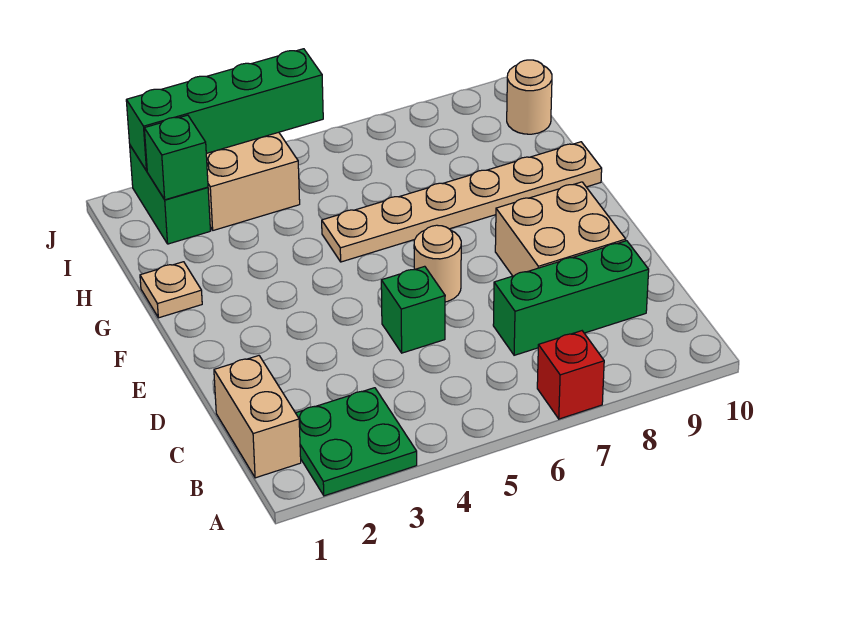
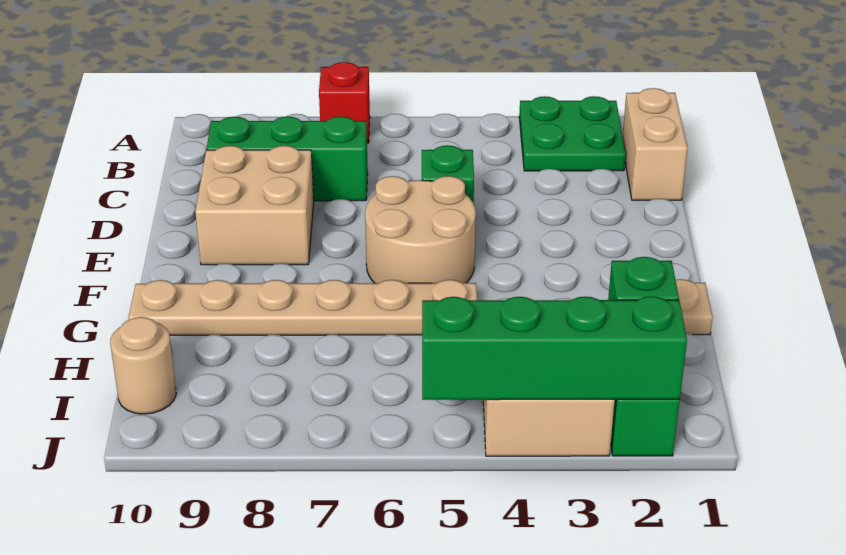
tan round brick E6 level 1 -> tan round brick E5:F6 level 1

